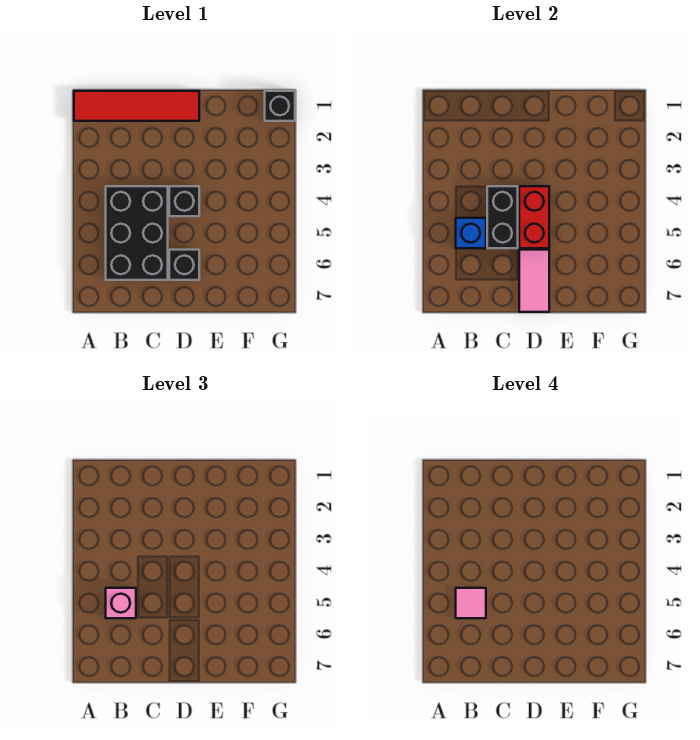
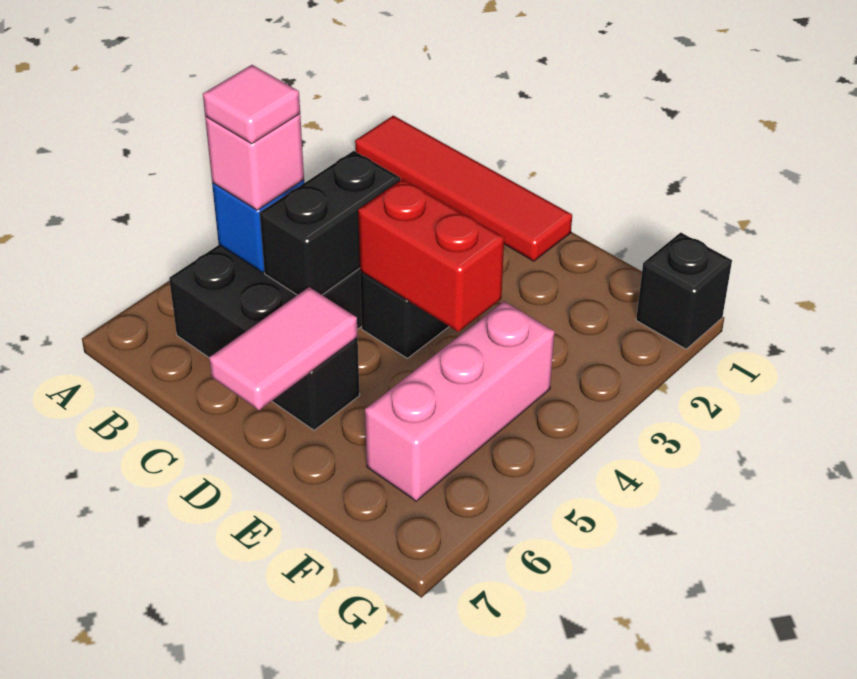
red brick D4:D5 level 2 -> red brick D4:E4 level 2
none -> pink brick F4:F6 level 1

